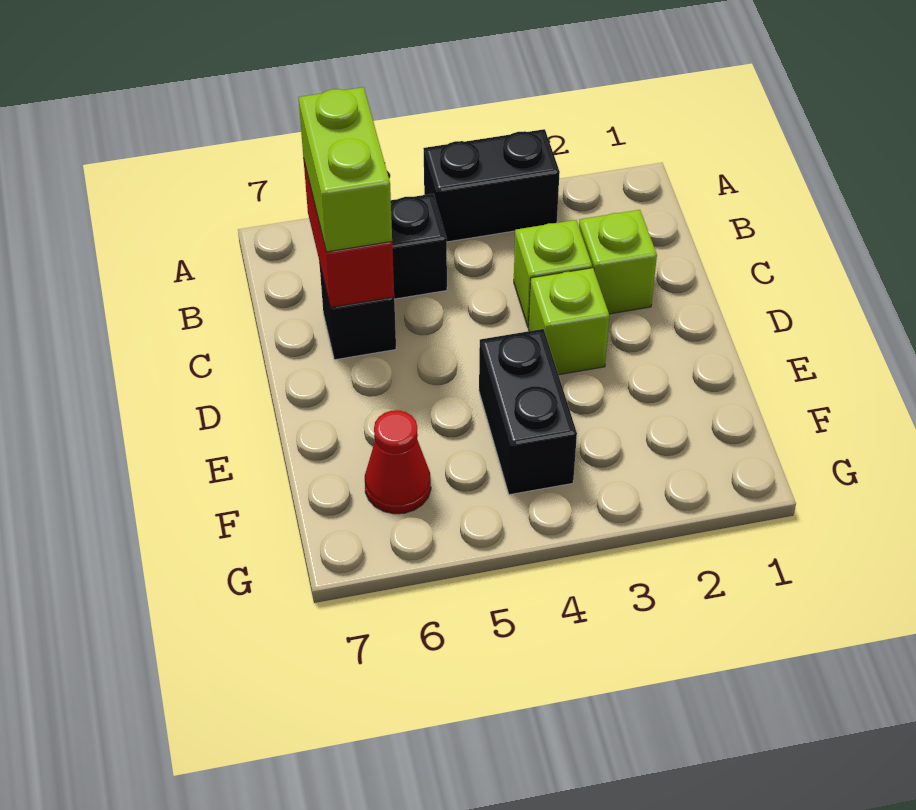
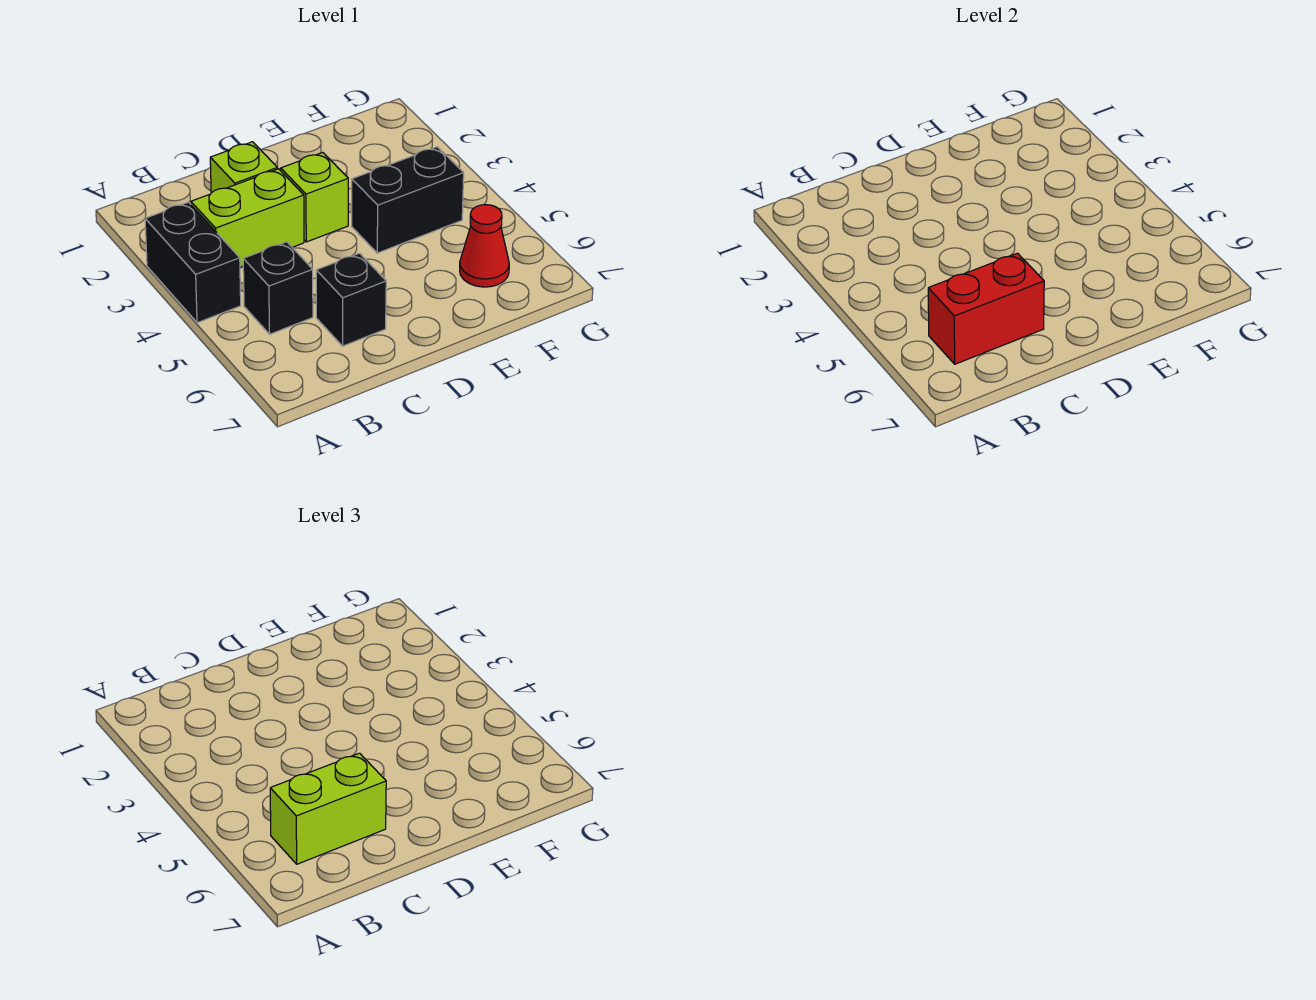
lime brick C3 level 1 -> lime brick B3:C3 level 1

